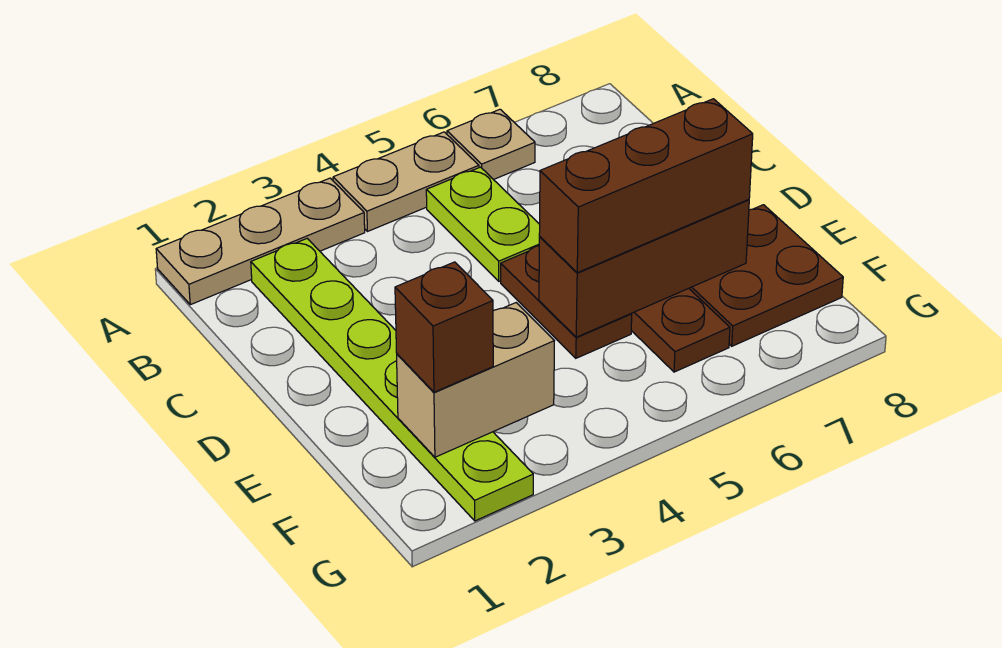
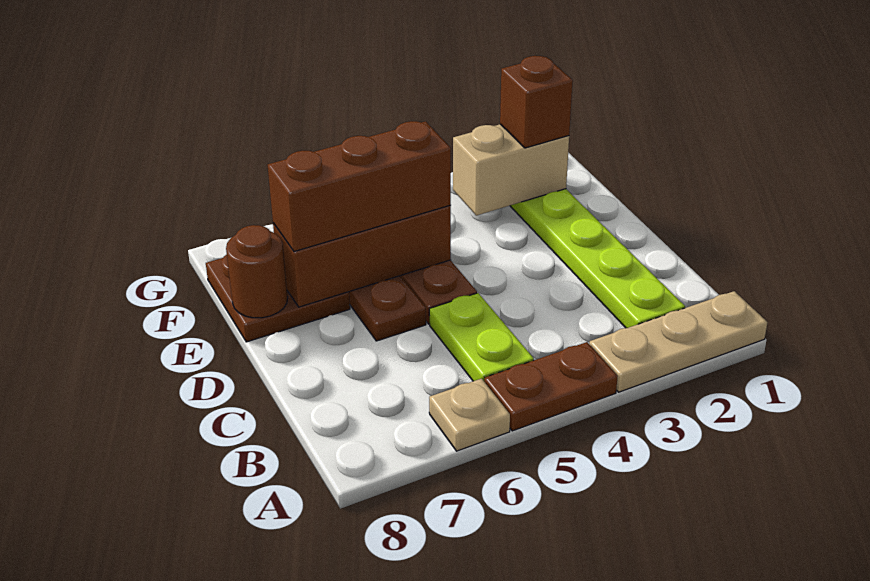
tan plate A4:A5 level 1 -> brown plate A4:A5 level 1
none -> brown round brick E8 level 2

